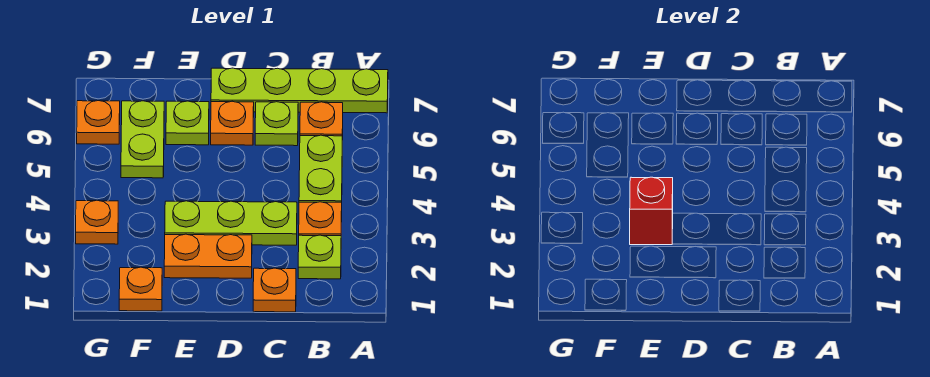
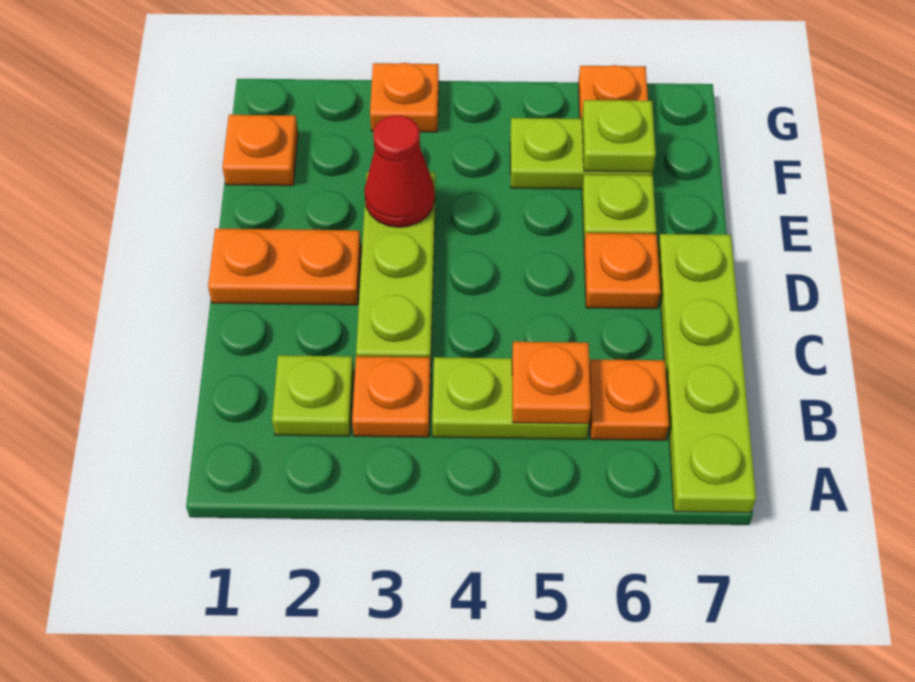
orange plate C1 level 1 -> orange plate B5 level 2
lime plate C6 level 1 -> lime plate F6 level 2
orange plate D2:E2 level 1 -> orange plate D1:D2 level 1
red brick E3 level 2 -> red cone E3 level 2

